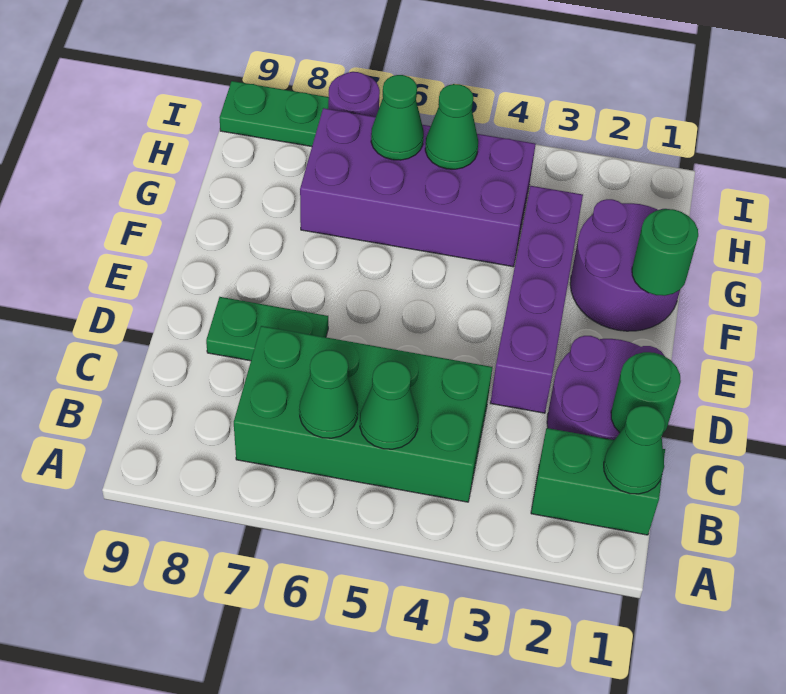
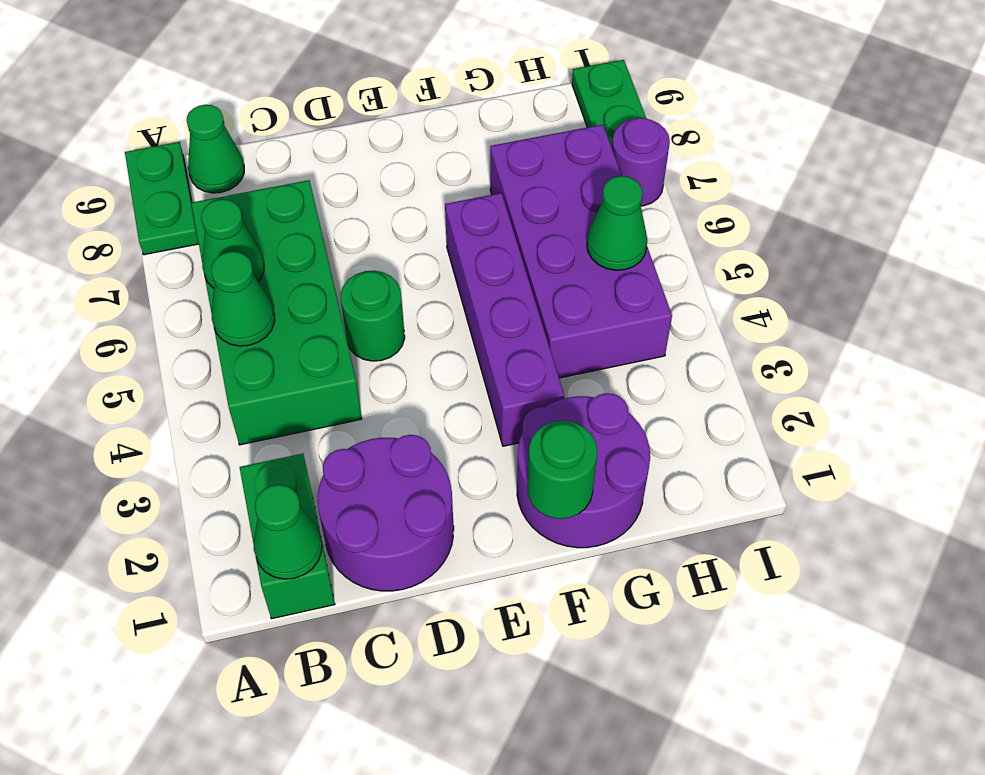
green round brick C1 level 2 -> green round brick D5 level 1
purple brick D3:G3 level 1 -> purple brick F3:F6 level 1
green plate D7:D8 level 1 -> green plate A8:A9 level 1
green cone H6 level 2 -> green cone B9 level 1

